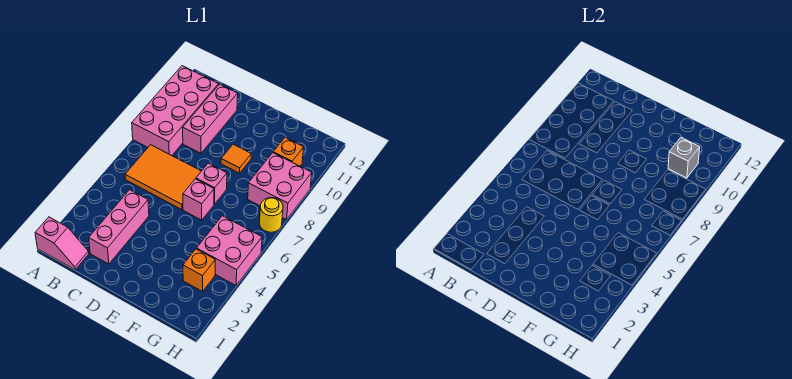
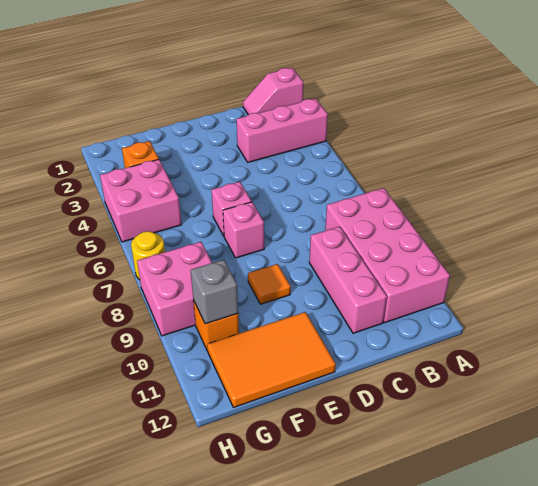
orange tile B6:D7 level 1 -> orange tile E11:G12 level 1
pink brick C2:C4 level 1 -> pink brick A3:C3 level 1

